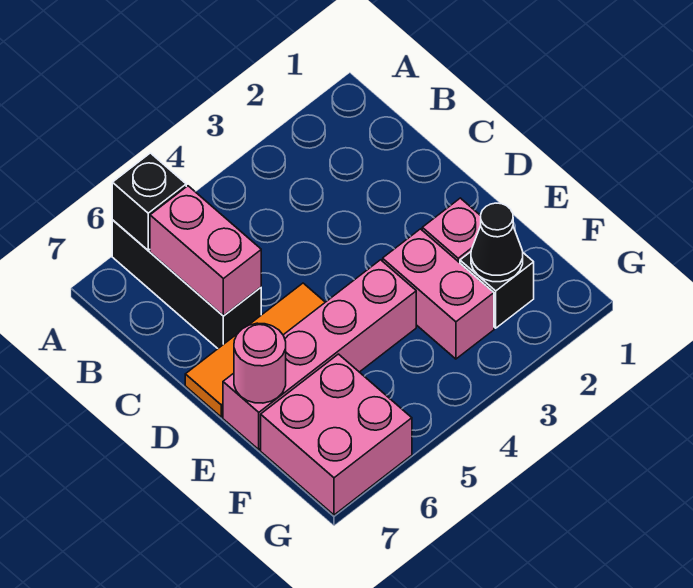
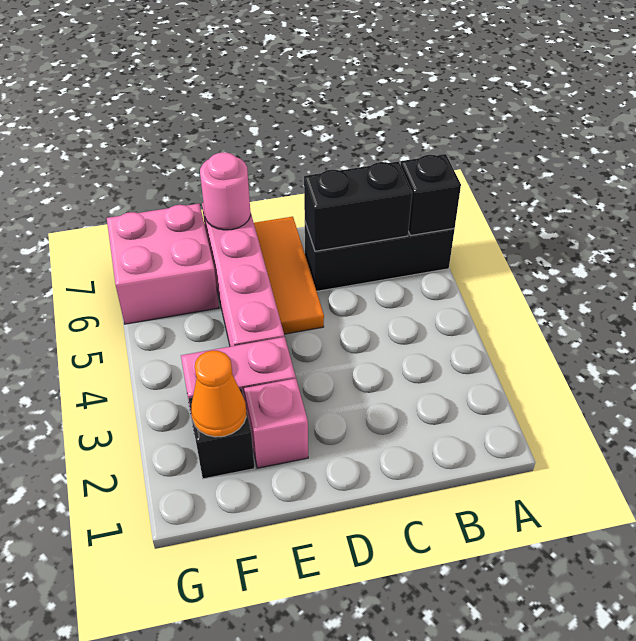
pink brick B6:C6 level 2 -> black brick B6:C6 level 2
black cone F2 level 2 -> orange cone F2 level 2

